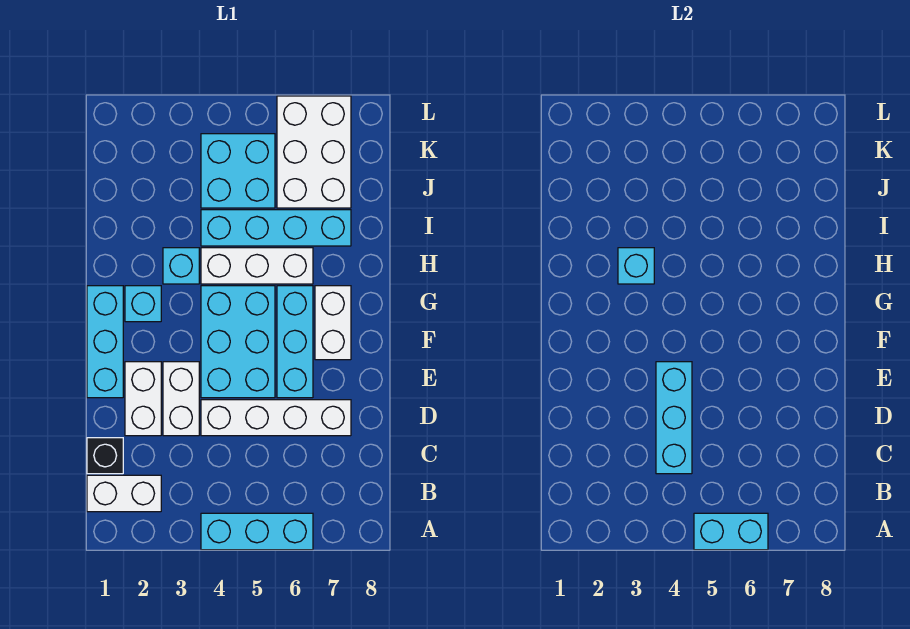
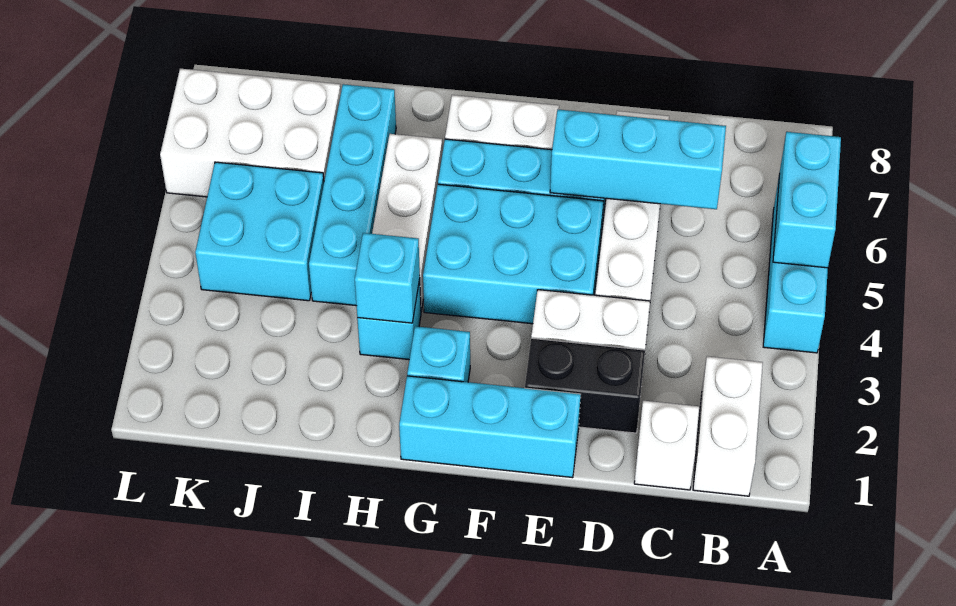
black brick C1 level 1 -> white brick C1 level 1
cyan brick C4:E4 level 2 -> cyan brick C6:E6 level 2
white brick D2:E2 level 1 -> black brick D2:E2 level 1

